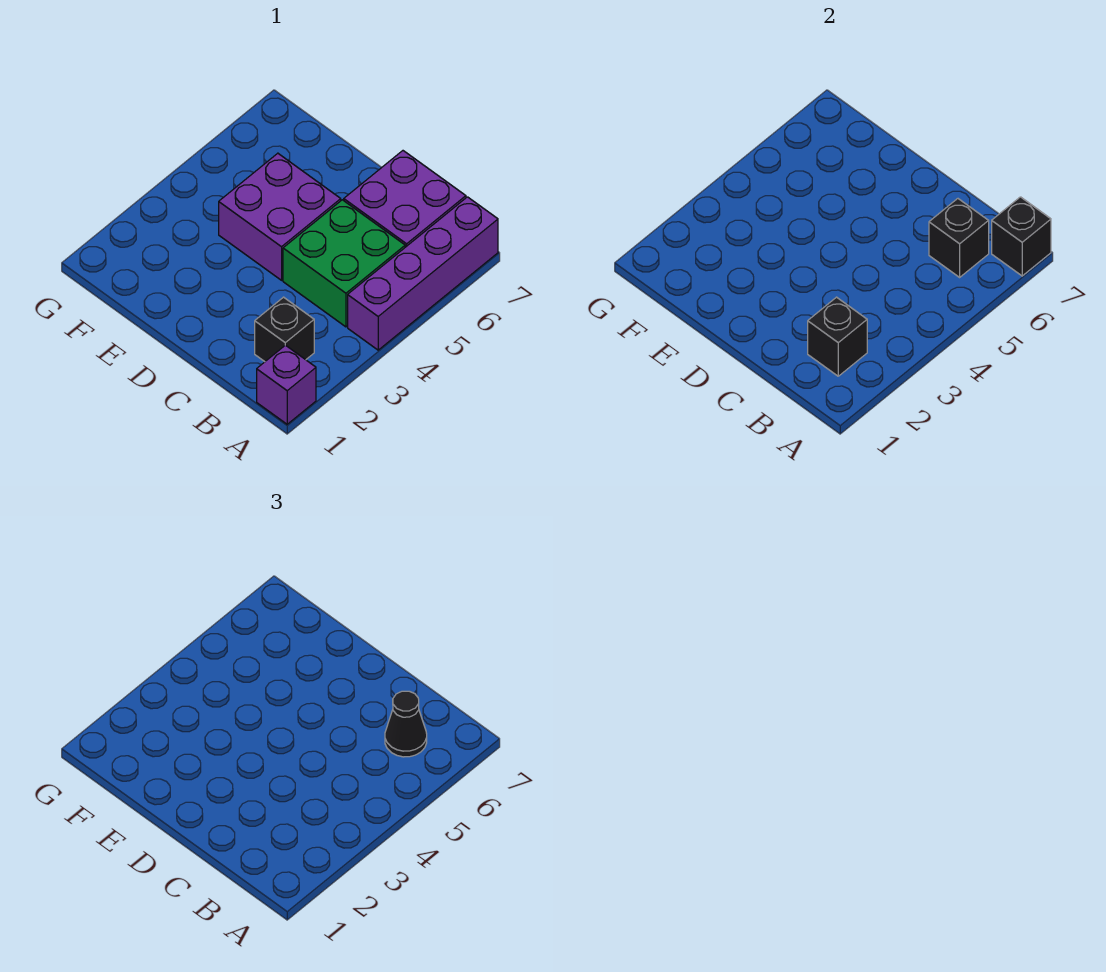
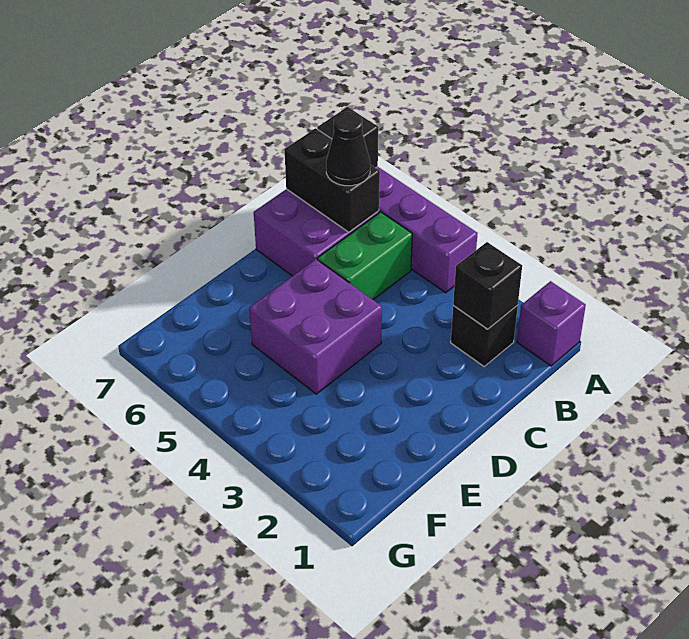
green brick B4:C5 level 1 -> green brick B5:C5 level 1
black brick B6 level 2 -> black brick B6:B7 level 2

